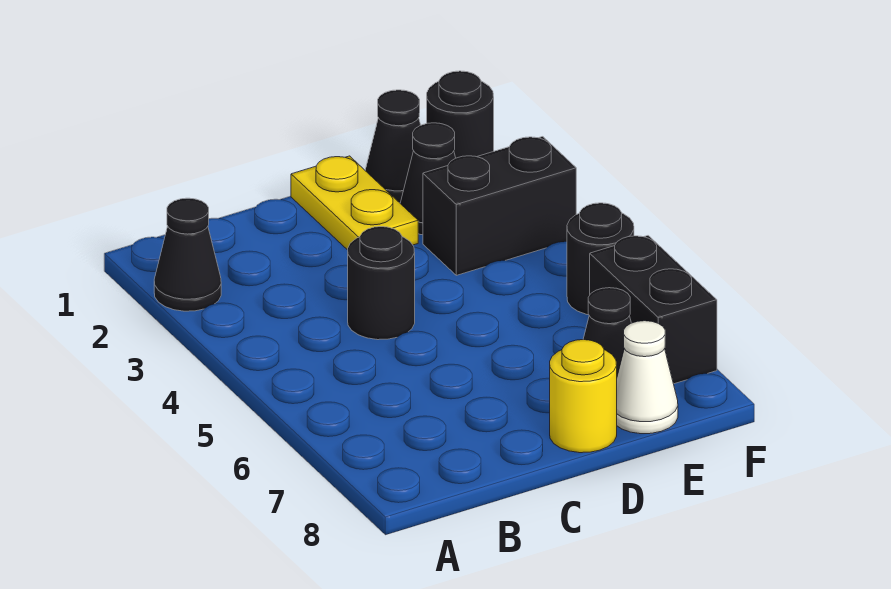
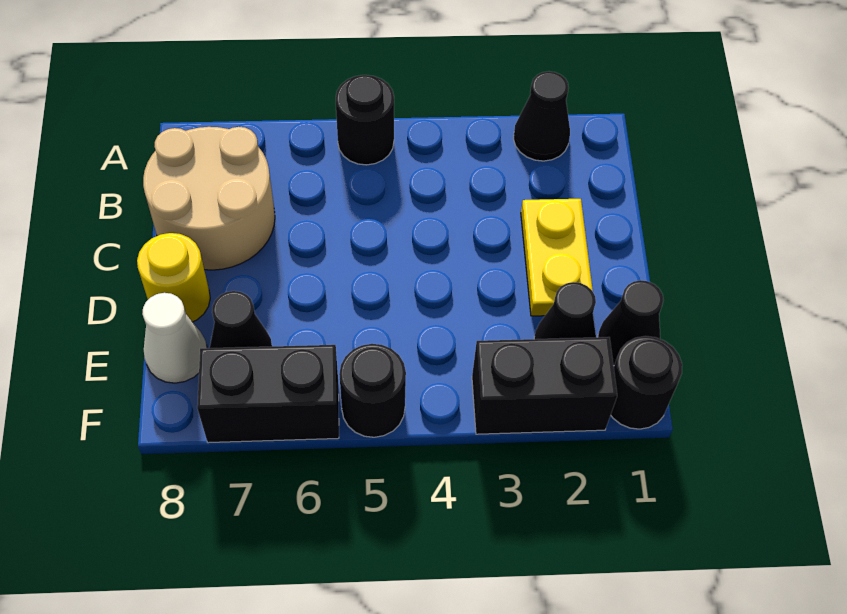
none -> tan round brick B7:C8 level 1
black round brick C4 level 1 -> black round brick A5 level 1
yellow plate D1:D2 level 1 -> yellow plate C2:D2 level 1
black brick E3:F3 level 1 -> black brick F2:F3 level 1

